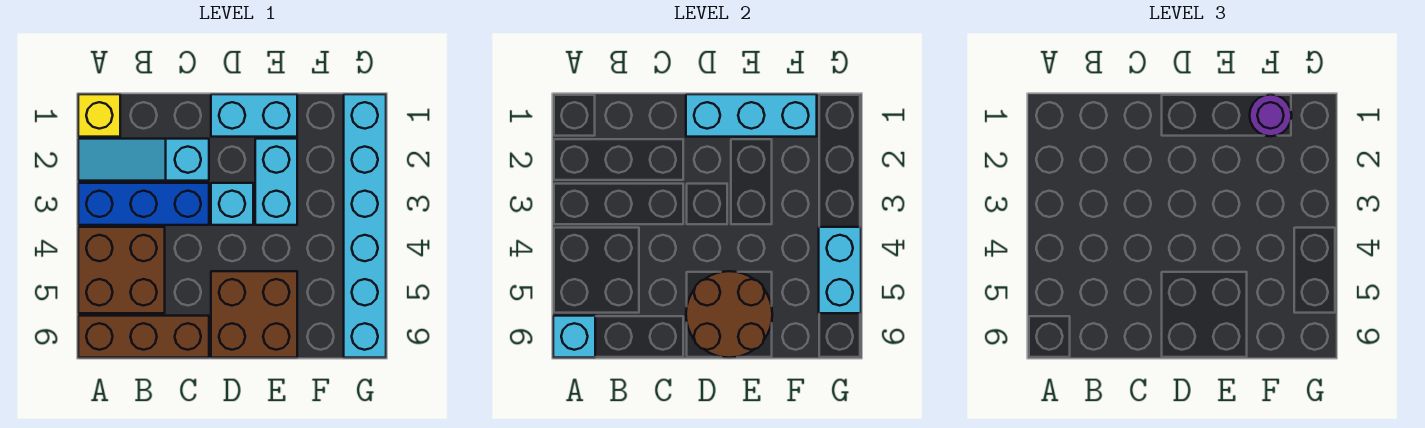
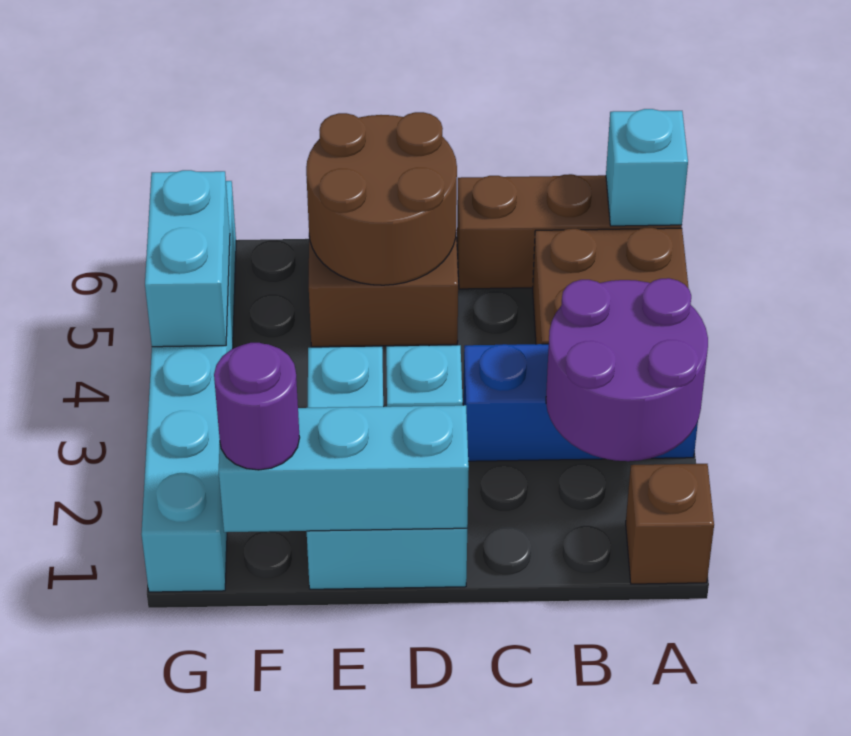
yellow brick A1 level 1 -> brown brick A1 level 1
cyan slope A2:C2 level 1 top C -> none
none -> purple round brick A2:B3 level 2

